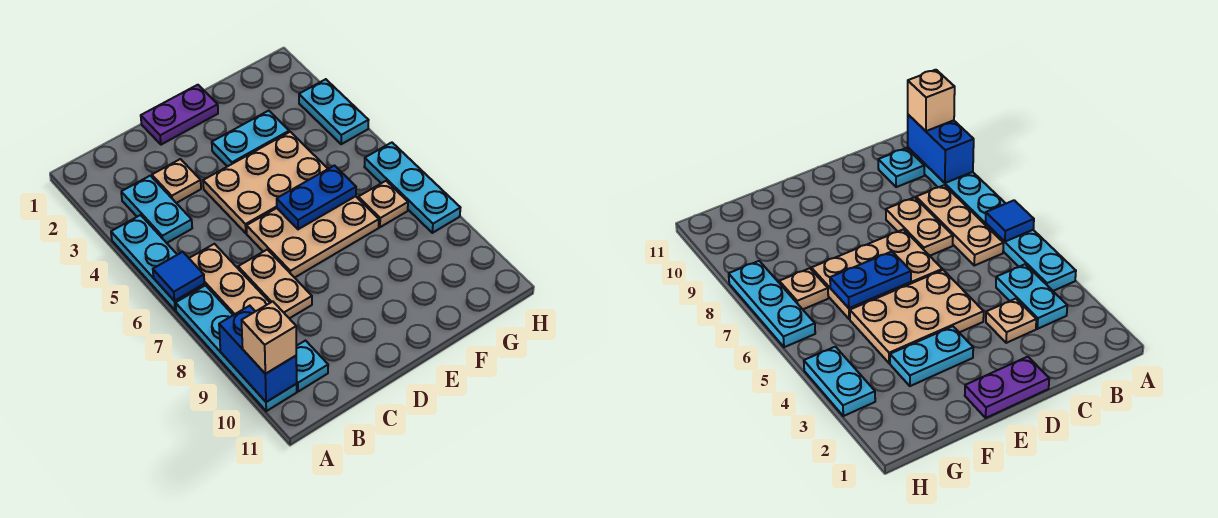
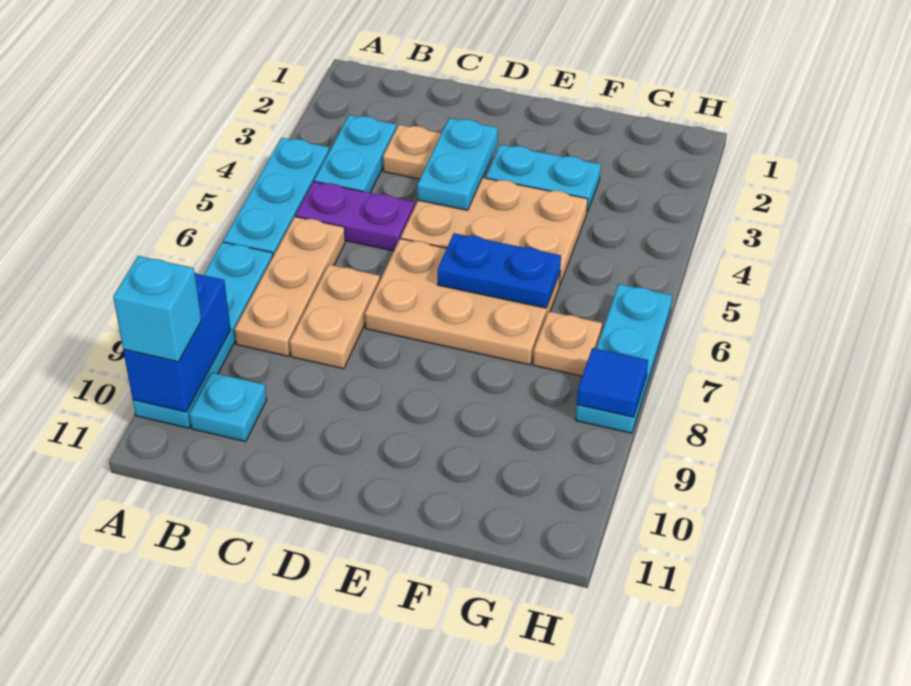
blue tile A6 level 2 -> blue tile H8 level 2
tan brick A10 level 3 -> cyan brick A10 level 3
purple plate D1:E1 level 1 -> purple plate B5:C5 level 1
cyan plate H3:H4 level 1 -> cyan plate D3:D4 level 2

